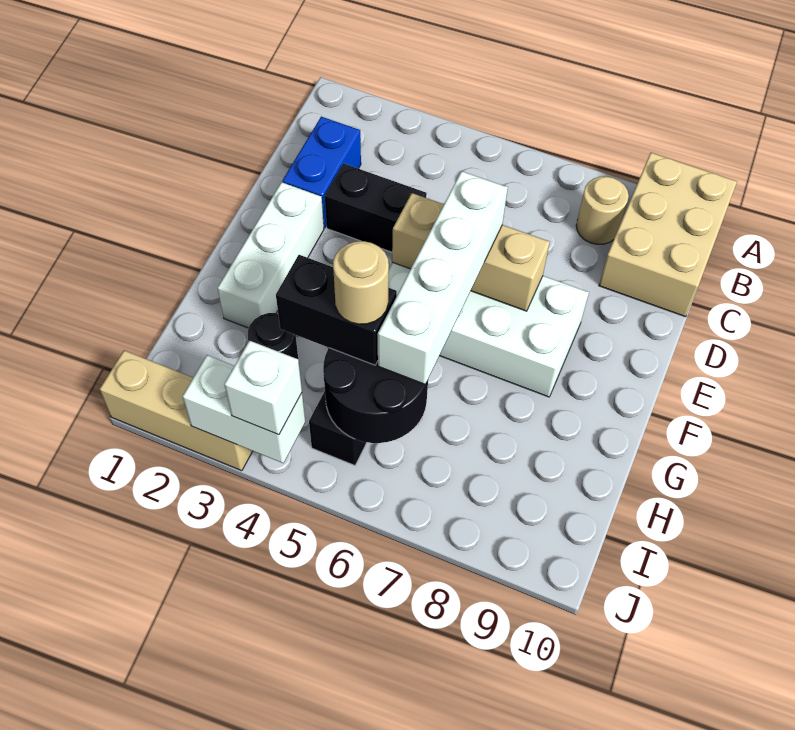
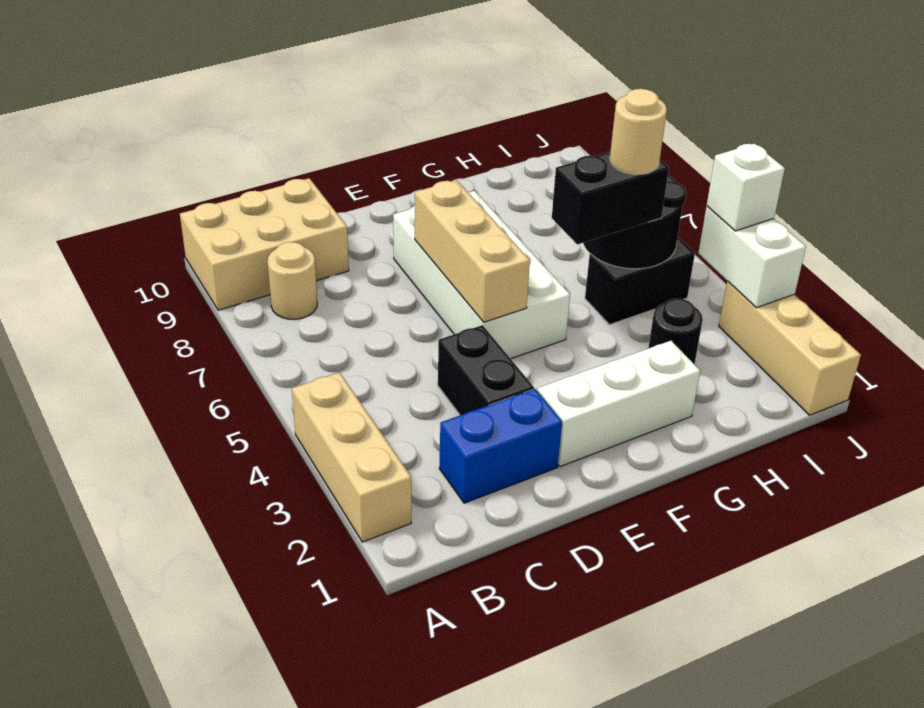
none -> tan brick A2:A4 level 1
white brick E6:H6 level 3 -> none
black brick H4:H5 level 3 -> black brick G5:H5 level 3

